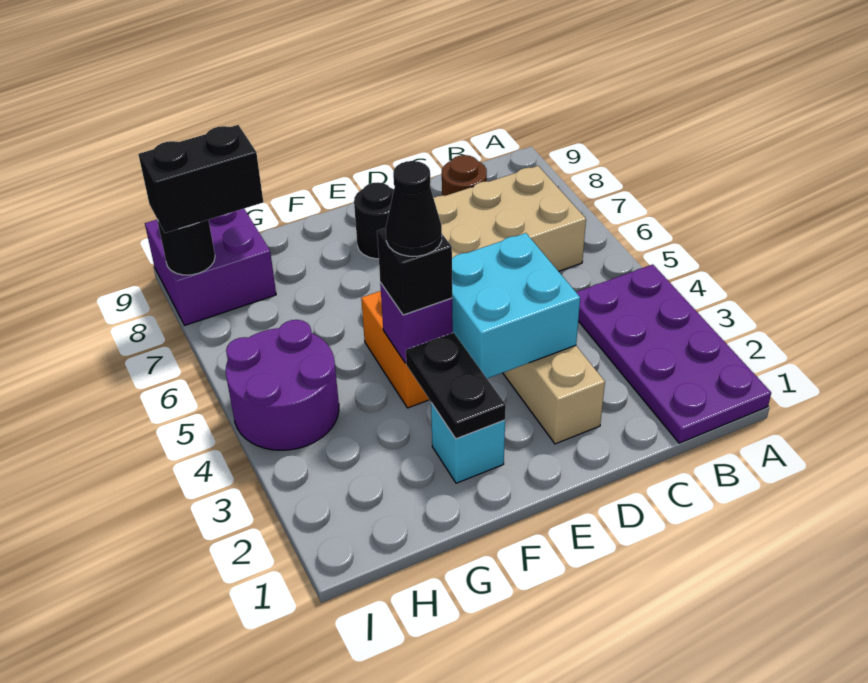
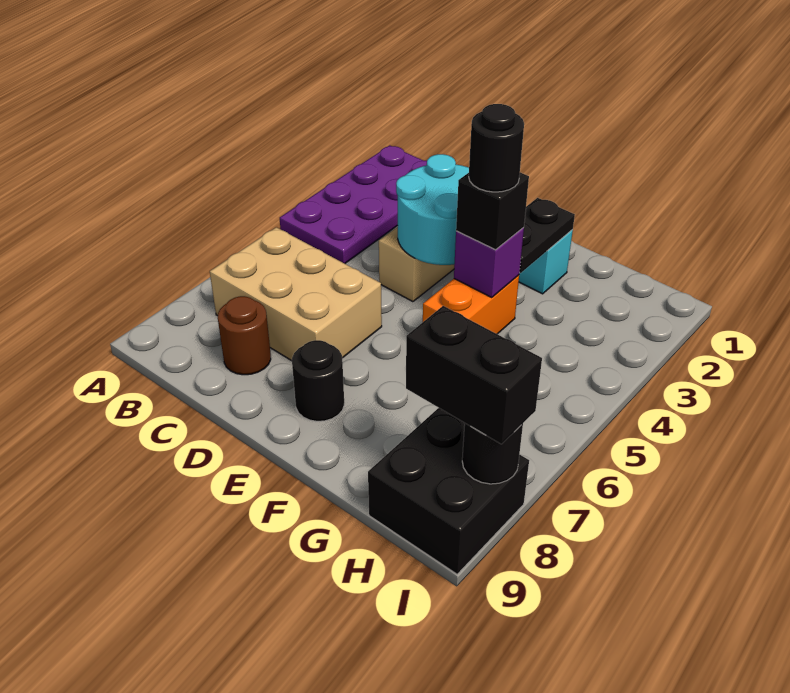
cyan brick D3:E4 level 2 -> cyan round brick D3:E4 level 2
black cone F4 level 4 -> black round brick F4 level 4
purple round brick H4:I5 level 1 -> none
purple brick H8:I9 level 1 -> black brick H8:I9 level 1

